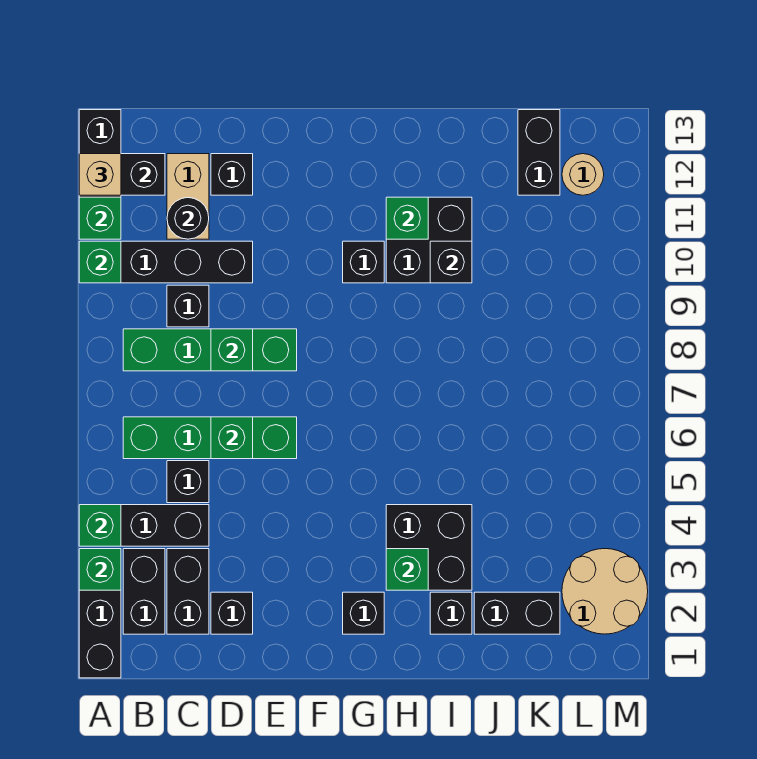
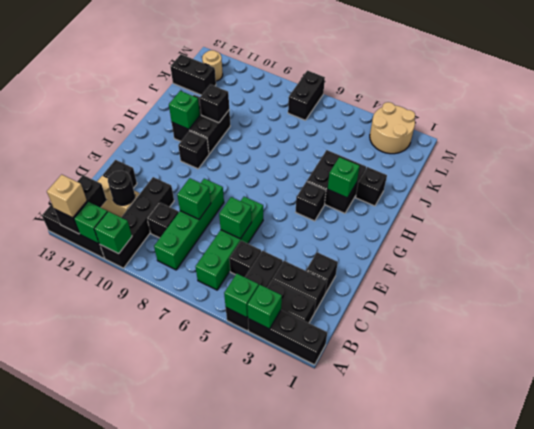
black brick G2 level 1 -> black brick G4 level 1
black brick J2:K2 level 1 -> black brick L7:M7 level 1

